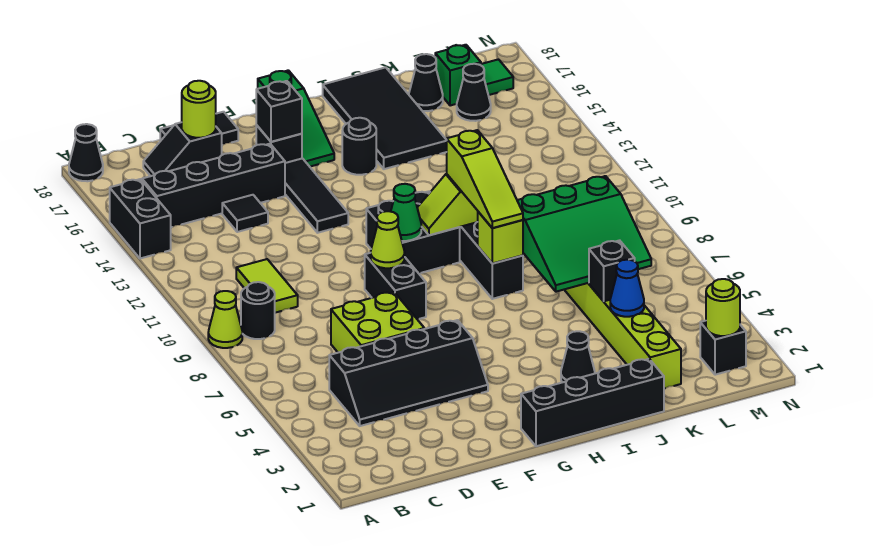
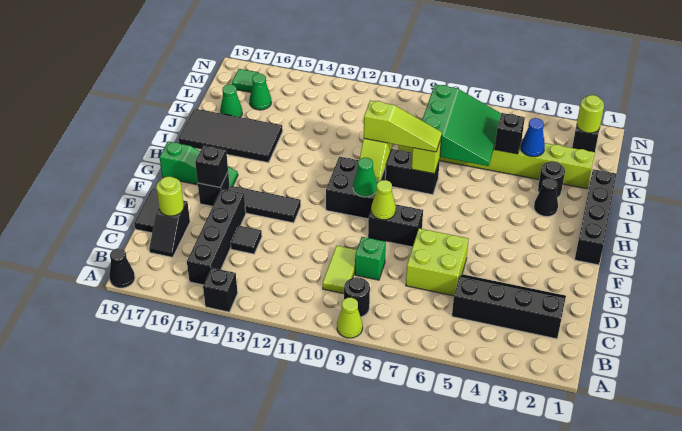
black brick A14:A15 level 1 -> black brick A14 level 1
black slope C4:F5 level 1 top 5 -> black slope C2:D5 level 1 top C
lime tile C10:C11 level 1 -> lime tile C10:D10 level 1
black round brick H15 level 1 -> black round brick J3 level 1
black cone K17 level 1 -> green cone K17 level 1
black cone L16 level 1 -> green cone L16 level 1
green brick L17 level 1 -> green brick D9 level 1

